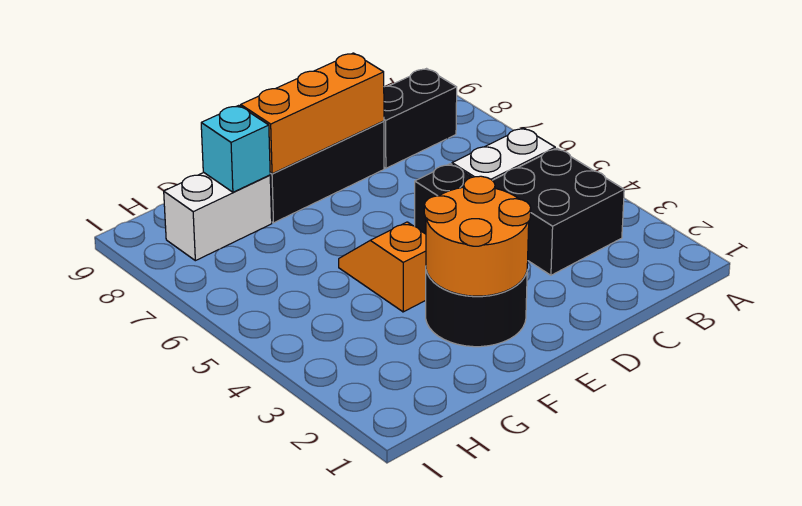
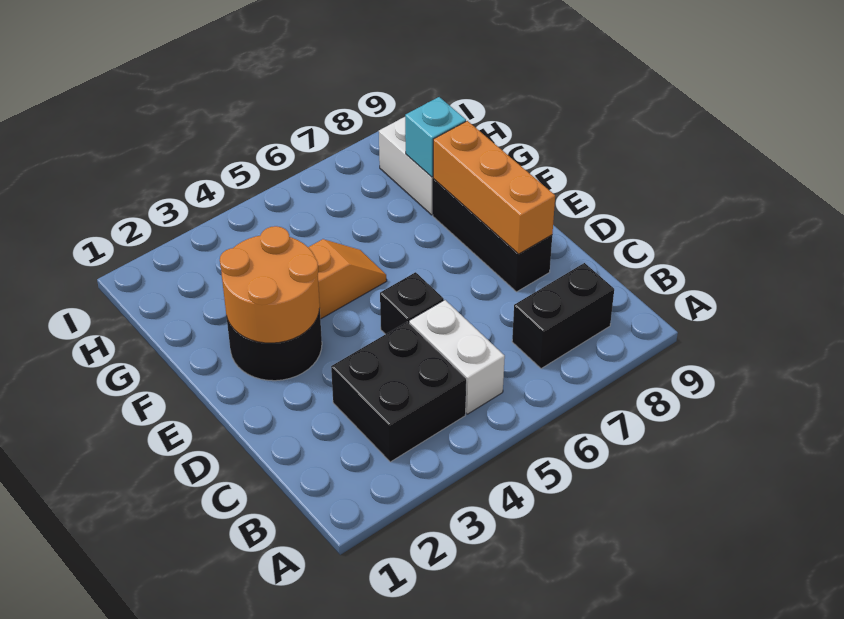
black brick B8:C8 level 1 -> black brick B7:B8 level 1

